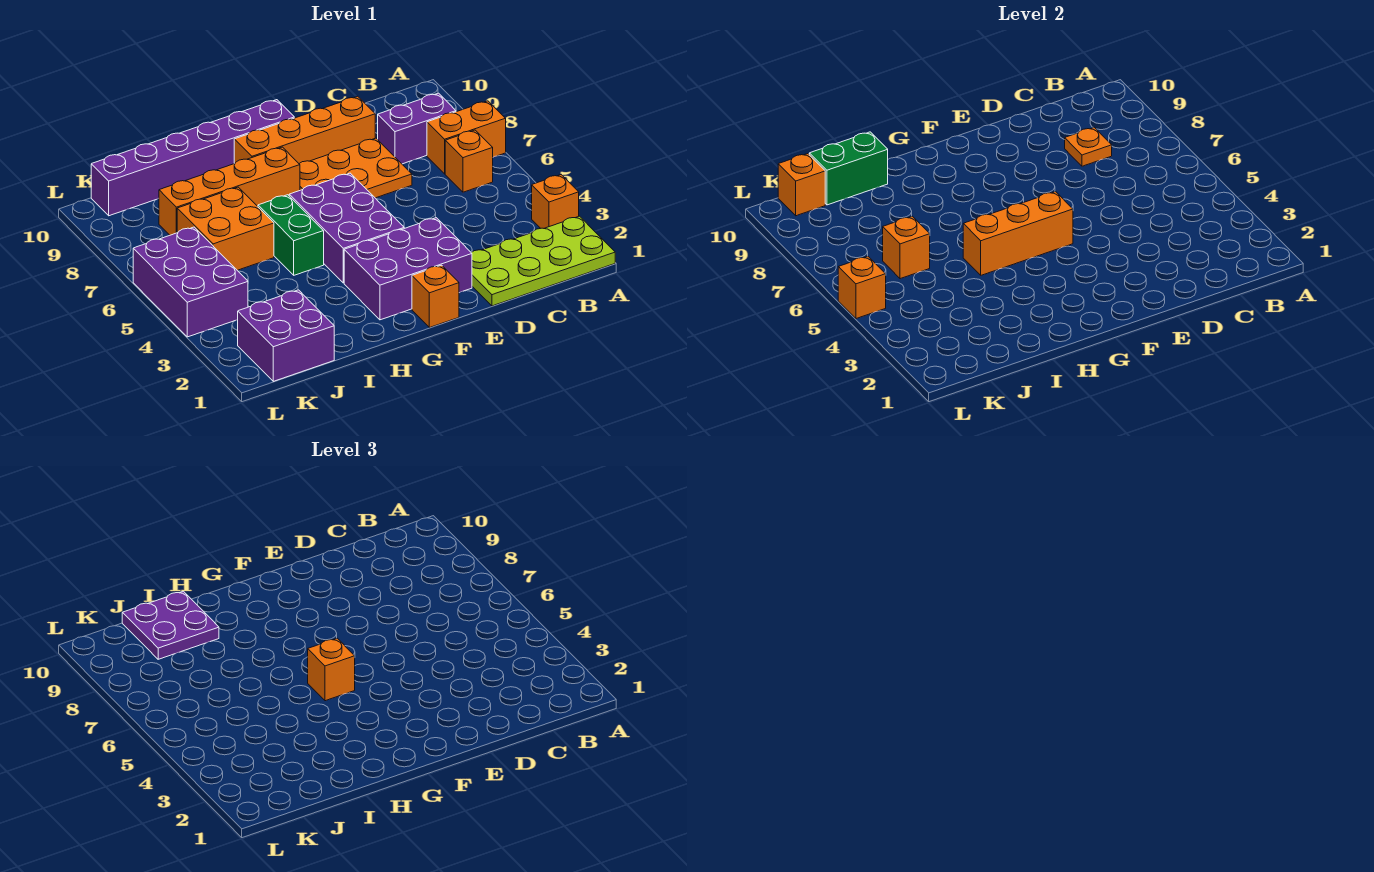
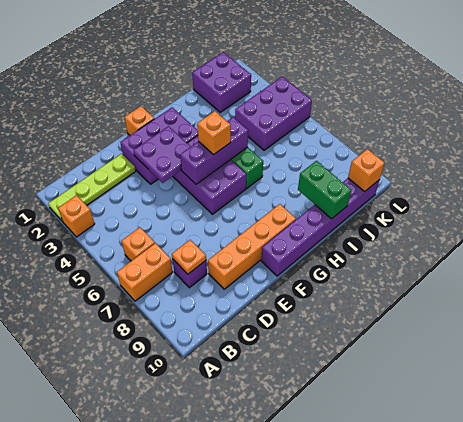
lime plate A1:D2 level 1 -> lime plate A2:D2 level 1
purple brick B8:C8 level 1 -> purple brick C8 level 1
orange plate D7:F8 level 1 -> none
orange brick F5:H5 level 2 -> purple brick F5:H5 level 2
orange brick G8:J8 level 1 -> none
orange brick I6:J7 level 1 -> none
purple plate I9:J10 level 3 -> purple plate E3:F4 level 2
green brick I10:J10 level 2 -> green brick I9:I10 level 2
orange brick J6 level 2 -> none
purple brick K4:L6 level 1 -> purple brick J4:L5 level 1
orange brick L5 level 2 -> none

